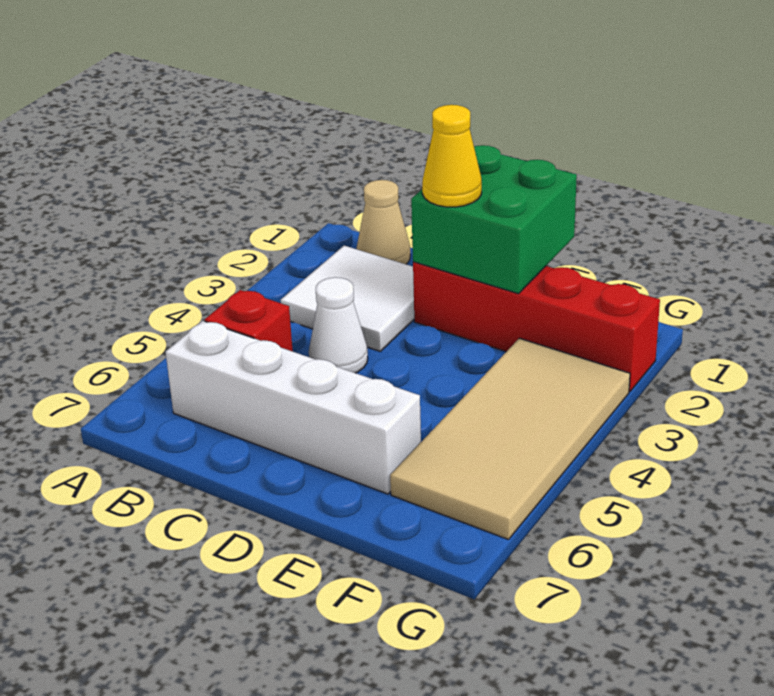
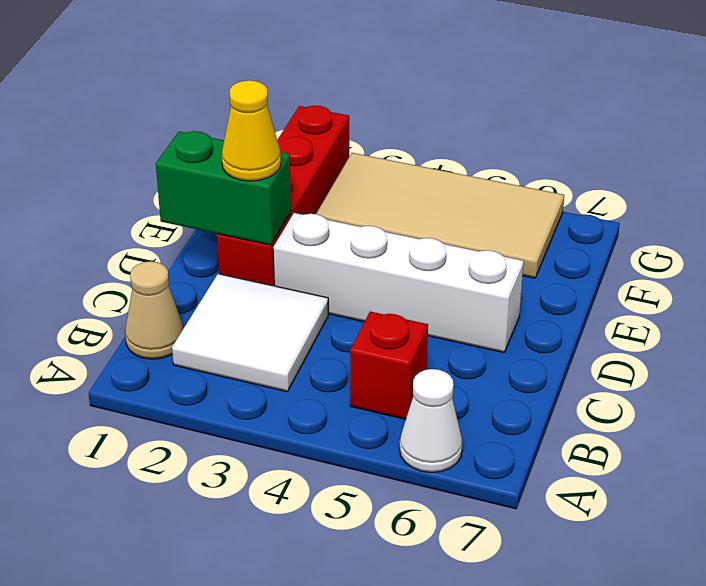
white brick B6:E6 level 1 -> white brick D3:D6 level 1
white cone C4 level 1 -> white cone A6 level 1
green brick D1:E2 level 2 -> green brick D1:D2 level 2

